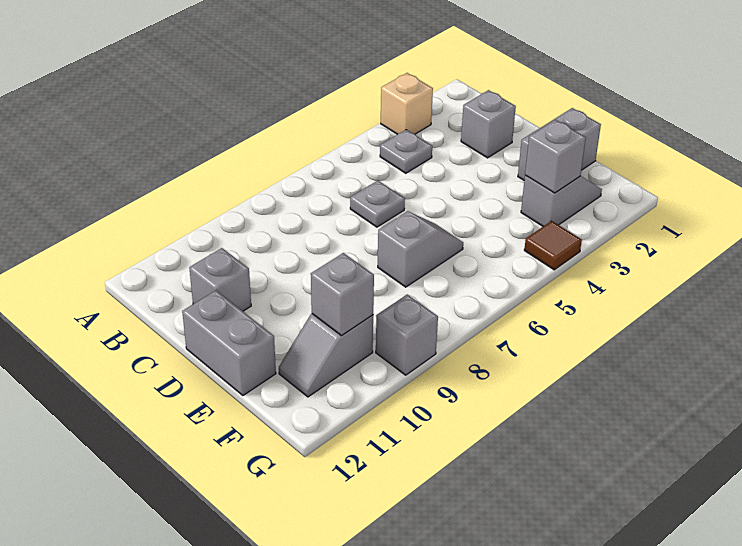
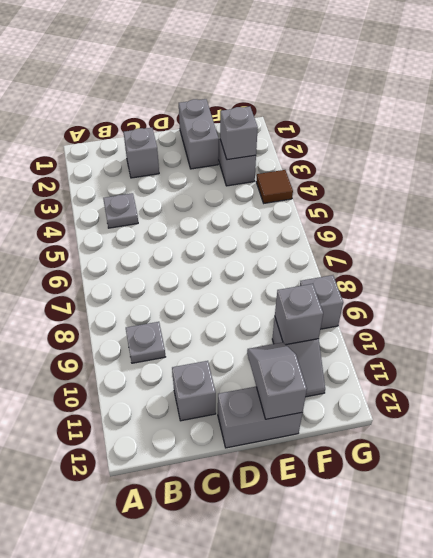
tan brick A3 level 1 -> none
grey plate C6 level 1 -> grey plate B9 level 1
grey slope E6:E7 level 1 top 7 -> grey slope E11:E12 level 2 top 12

